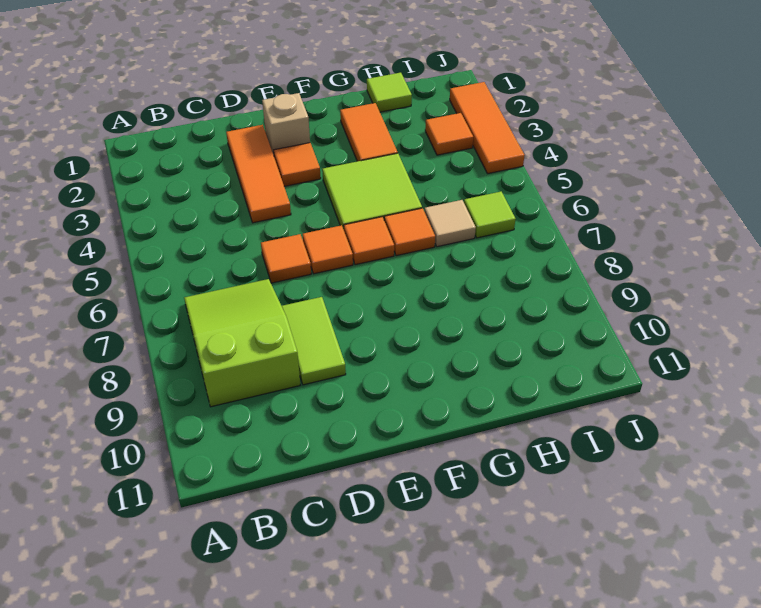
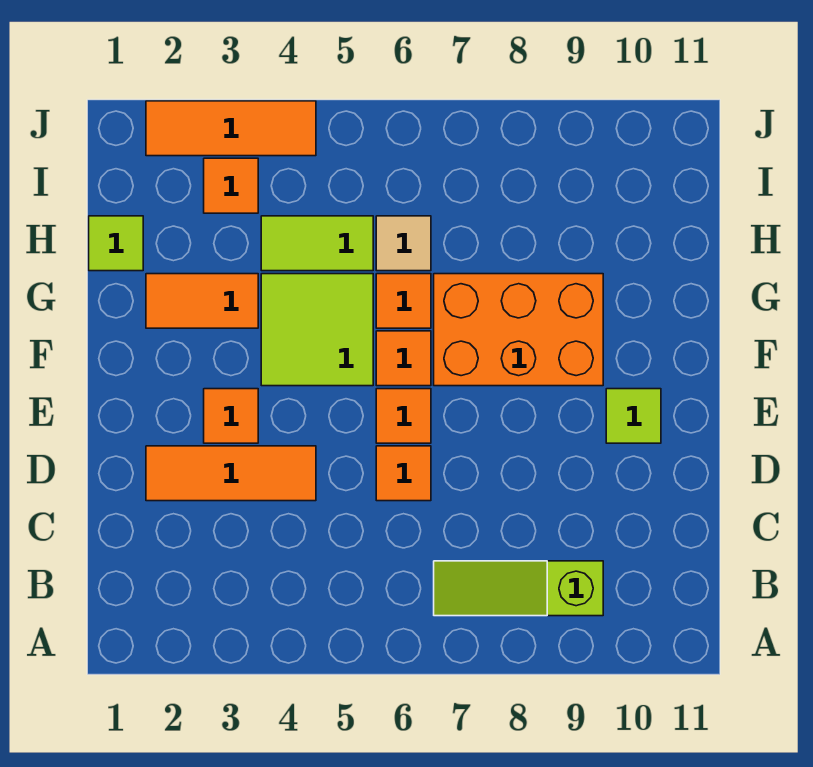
lime slope B7:C9 level 1 top 9 -> lime slope B7:B9 level 1 top 9
lime tile D8:D9 level 1 -> lime tile H4:H5 level 1
tan brick E2 level 1 -> none
none -> orange brick F7:G9 level 1
lime tile I6 level 1 -> lime tile E10 level 1

